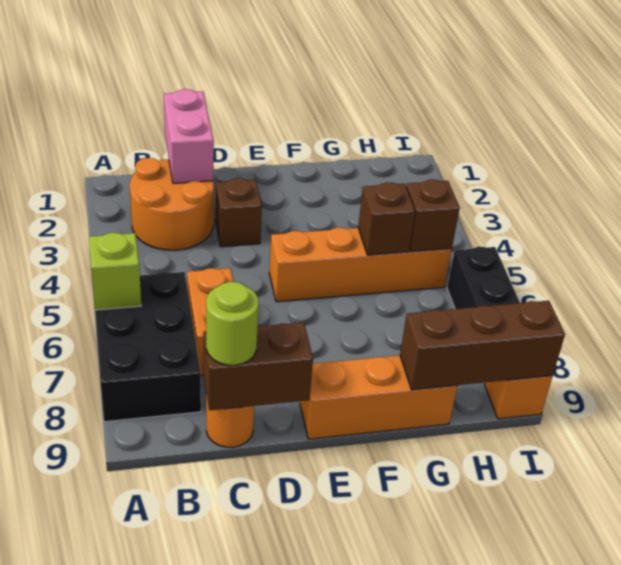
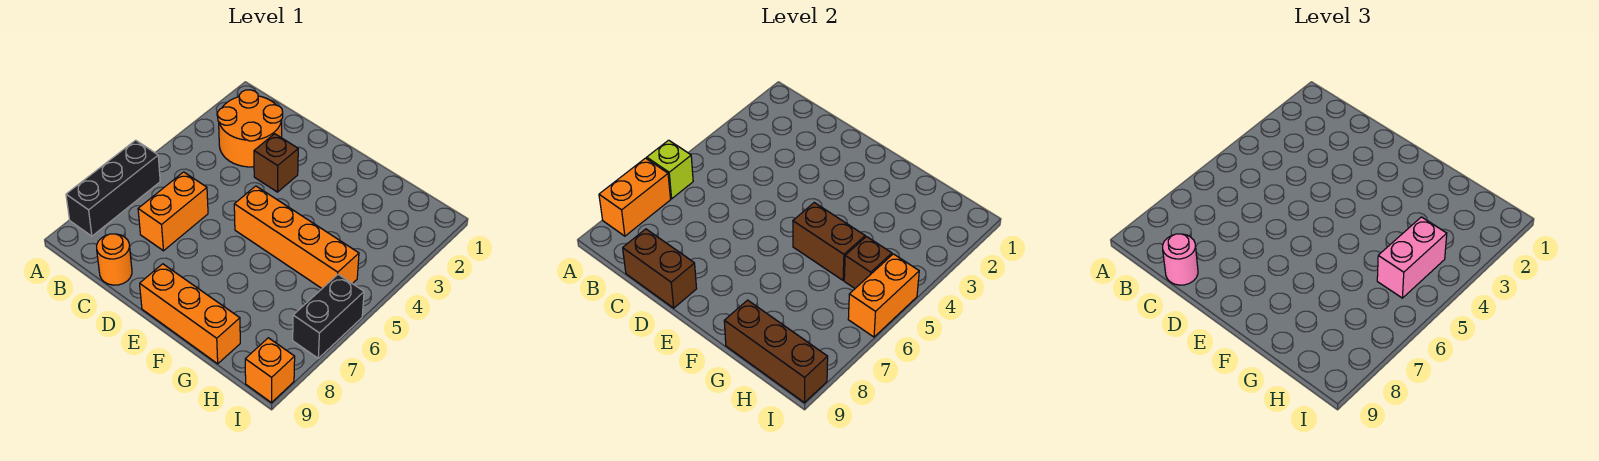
black brick A6:B8 level 1 -> black brick A6:A8 level 1
none -> orange brick A7:A8 level 2
pink brick C1:C2 level 2 -> pink brick H4:H5 level 3
lime round brick C9 level 3 -> pink round brick C9 level 3
brown brick G5 level 2 -> brown brick F5:G5 level 2
none -> orange brick I5:I6 level 2

